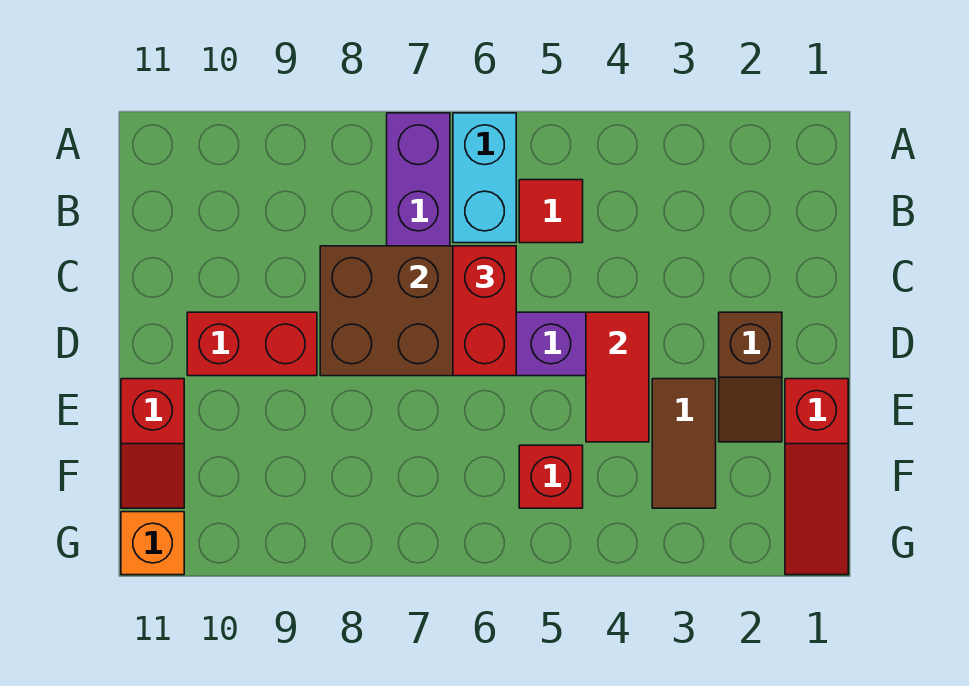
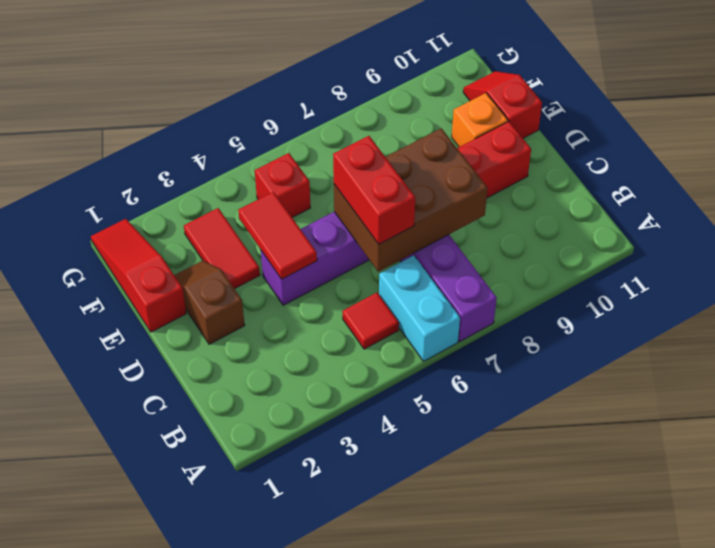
brown tile E3:F3 level 1 -> red tile E3:F3 level 1
orange brick G11 level 1 -> orange brick E10 level 1

